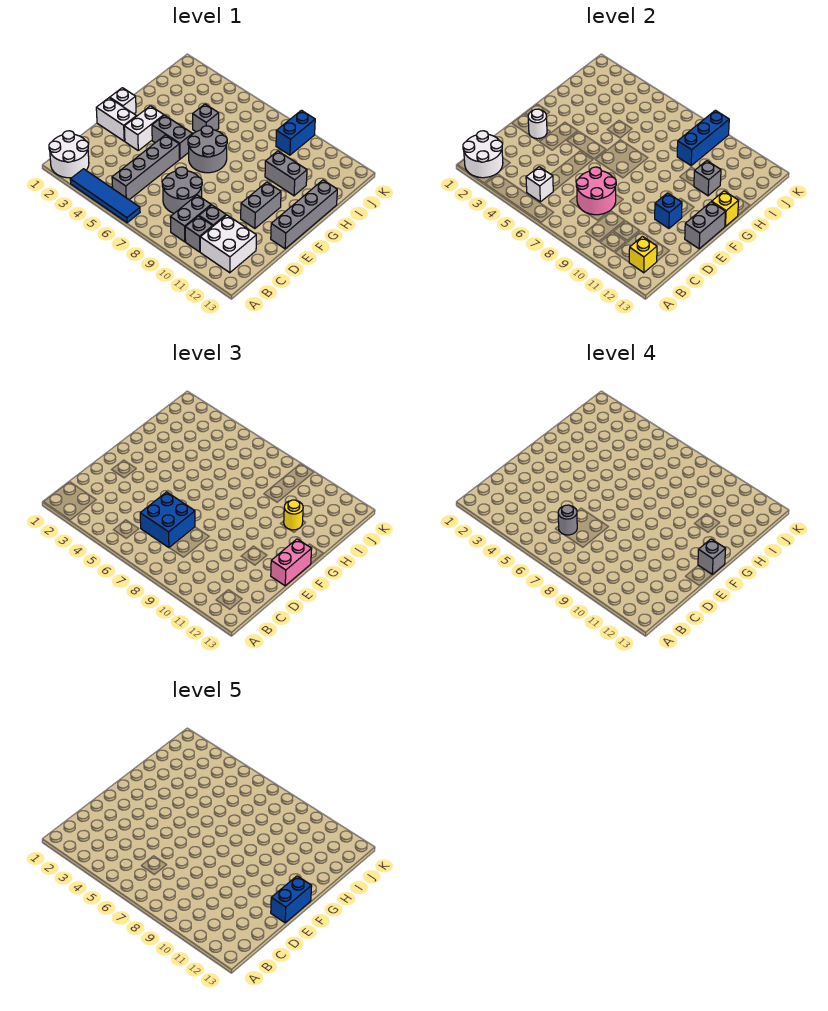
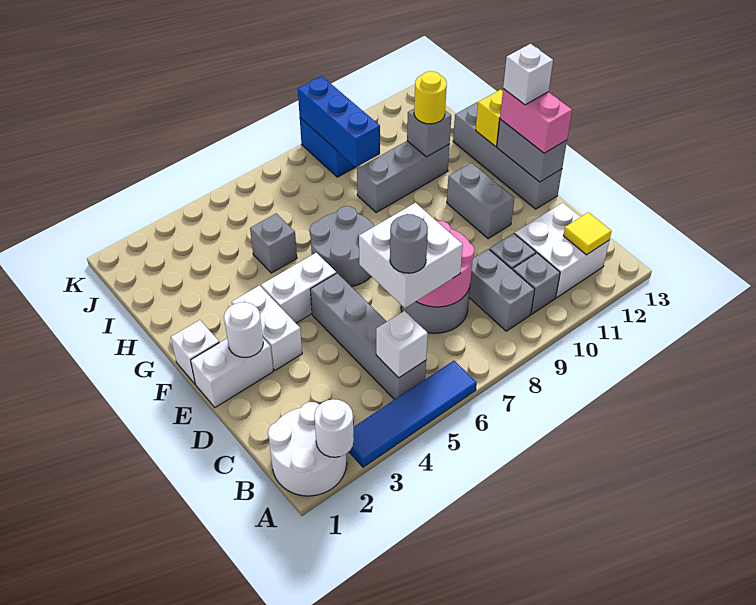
white round brick A1:B2 level 2 -> white round brick A2 level 2
yellow brick B12 level 2 -> yellow tile B12 level 2
blue brick C6:D7 level 3 -> white brick C6:D7 level 3
blue brick E11 level 2 -> none
blue brick E13:F13 level 5 -> none
grey brick F4:F5 level 1 -> white brick F4:F5 level 1
grey brick F13 level 4 -> white brick F13 level 4
grey brick H10:H11 level 1 -> grey brick H9:H11 level 1

